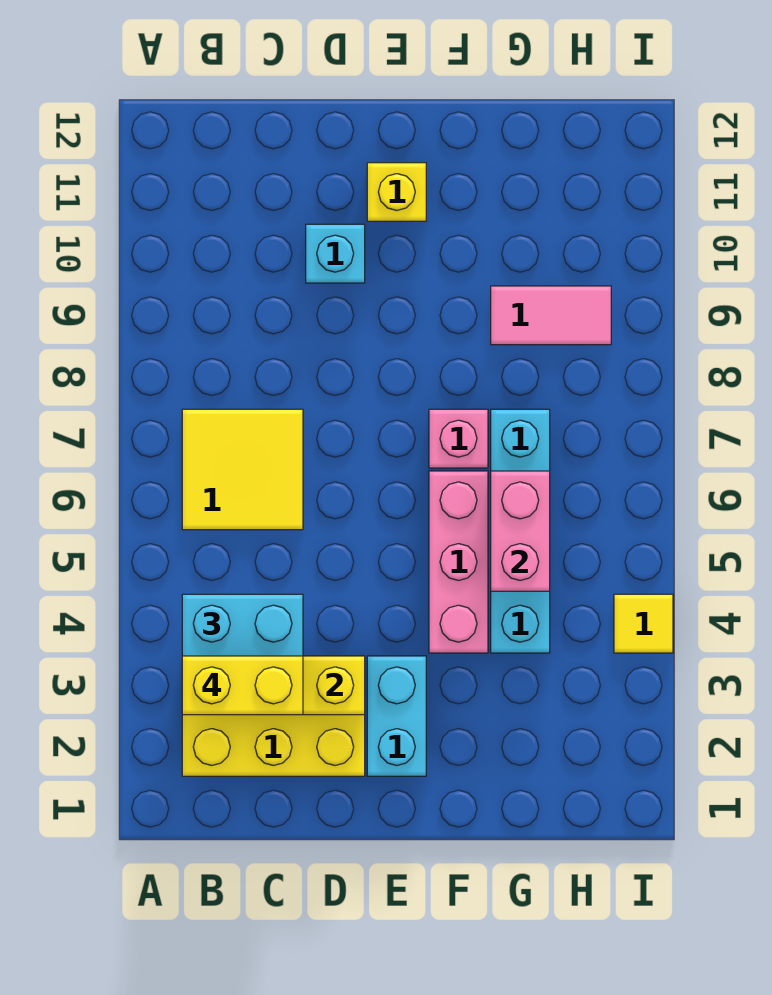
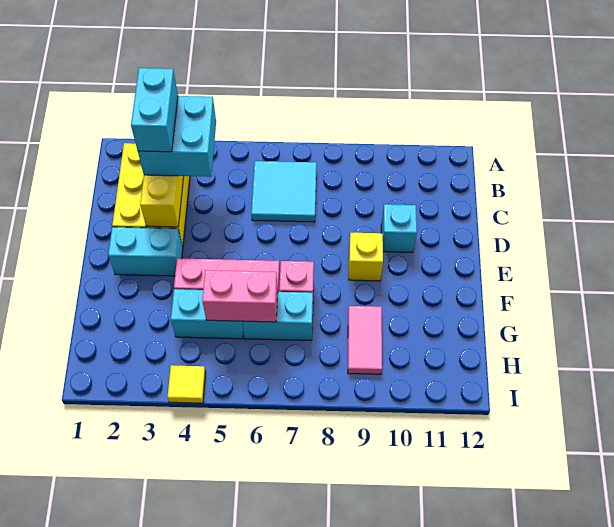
yellow brick B3:C3 level 4 -> cyan brick B3:C3 level 4
yellow tile B6:C7 level 1 -> cyan tile B6:C7 level 1
yellow brick E11 level 1 -> yellow brick E9 level 1

